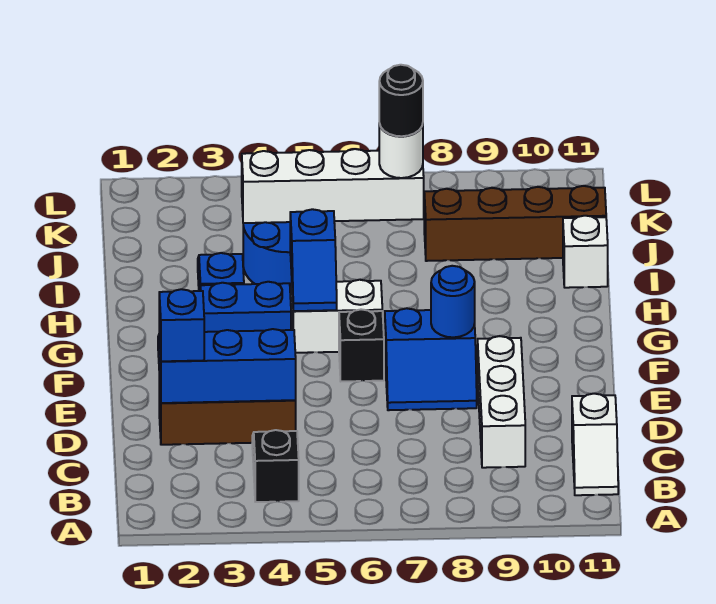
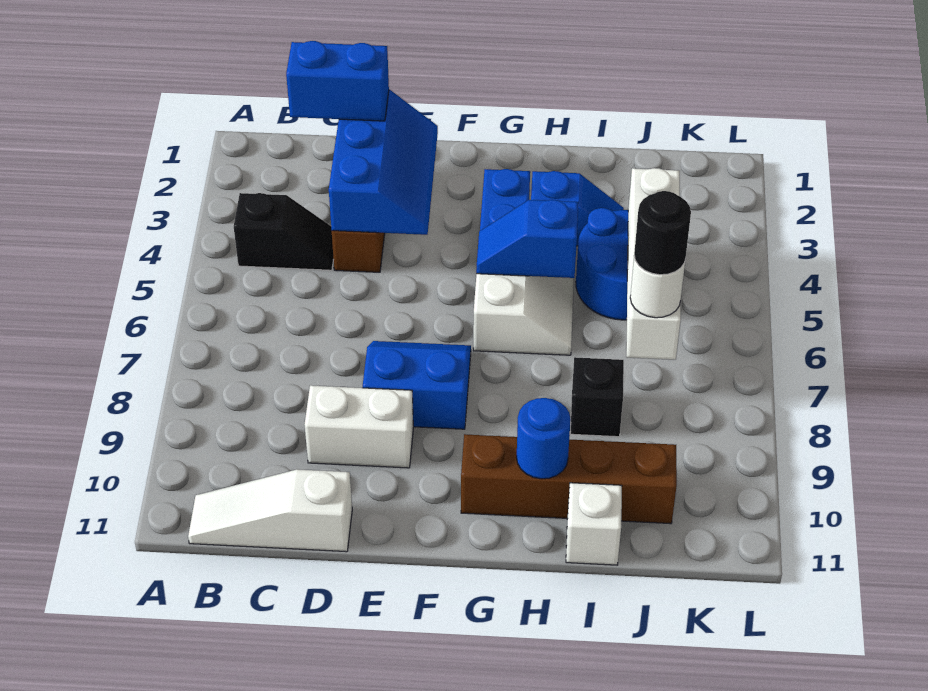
white slope B11:C11 level 1 top C -> white slope B11:D11 level 1 top D
white brick C9:E9 level 1 -> white brick D9:E9 level 1
blue brick D2 level 3 -> blue brick C2:D2 level 3
blue slope E7:F8 level 1 top F -> blue slope E7:F8 level 1 top 8
black brick F6 level 1 -> black brick I8 level 1
blue round brick F8 level 2 -> blue round brick H10 level 2
brown brick J8:J11 level 1 -> brown brick G10:J10 level 1

